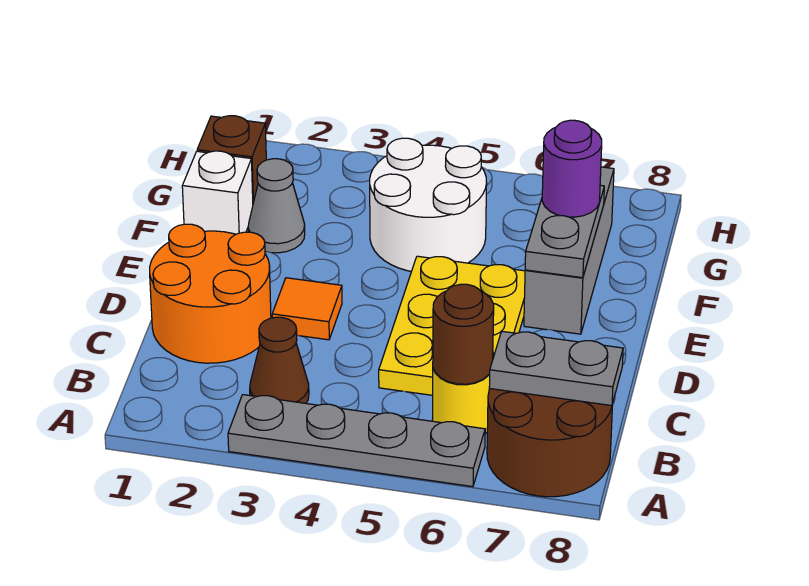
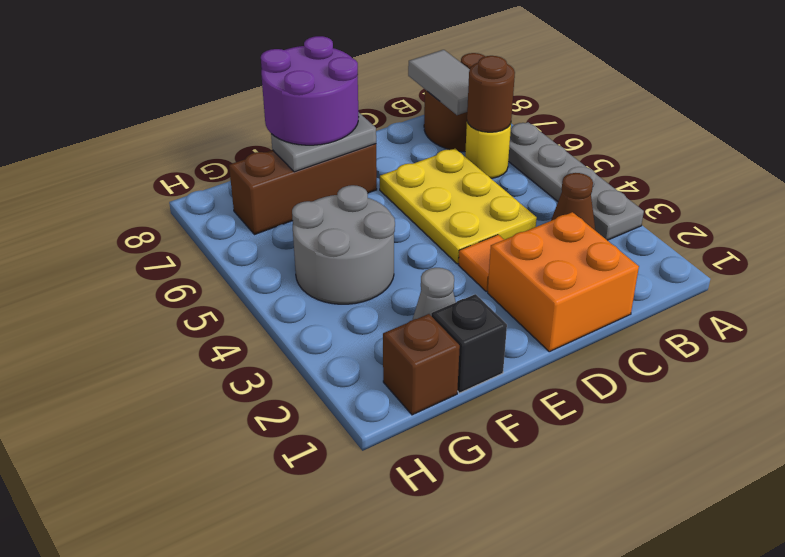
grey plate B7:B8 level 2 -> grey tile B7:B8 level 2
orange round brick C1:D2 level 1 -> orange brick C1:D2 level 1
yellow plate C5:E6 level 1 -> yellow plate C4:D6 level 1
grey brick E7:G7 level 1 -> brown brick E7:G7 level 1
white brick F1 level 1 -> black brick F1 level 1
white round brick F4:G5 level 1 -> grey round brick F4:G5 level 1
purple round brick F7 level 3 -> purple round brick E7:F8 level 3

